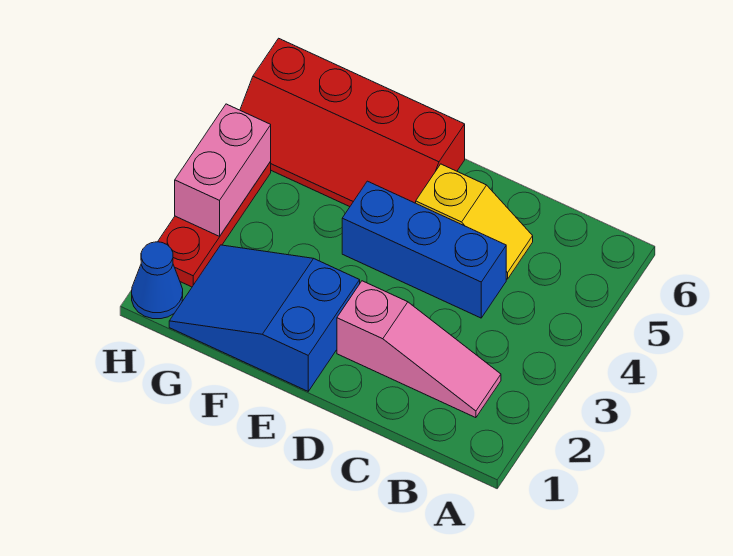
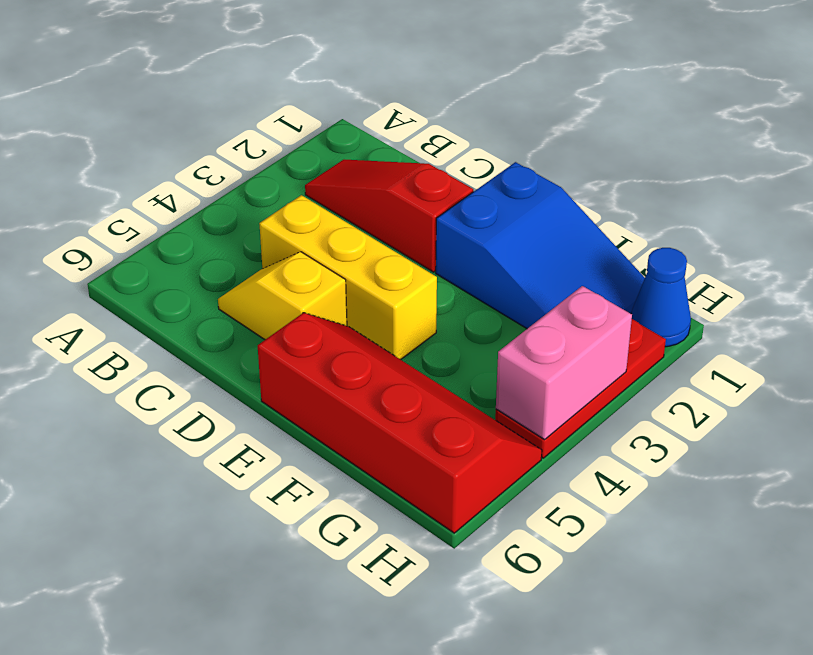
pink slope B2:D2 level 1 top D -> red slope B2:D2 level 1 top D
blue brick C4:E4 level 1 -> yellow brick C4:E4 level 1

